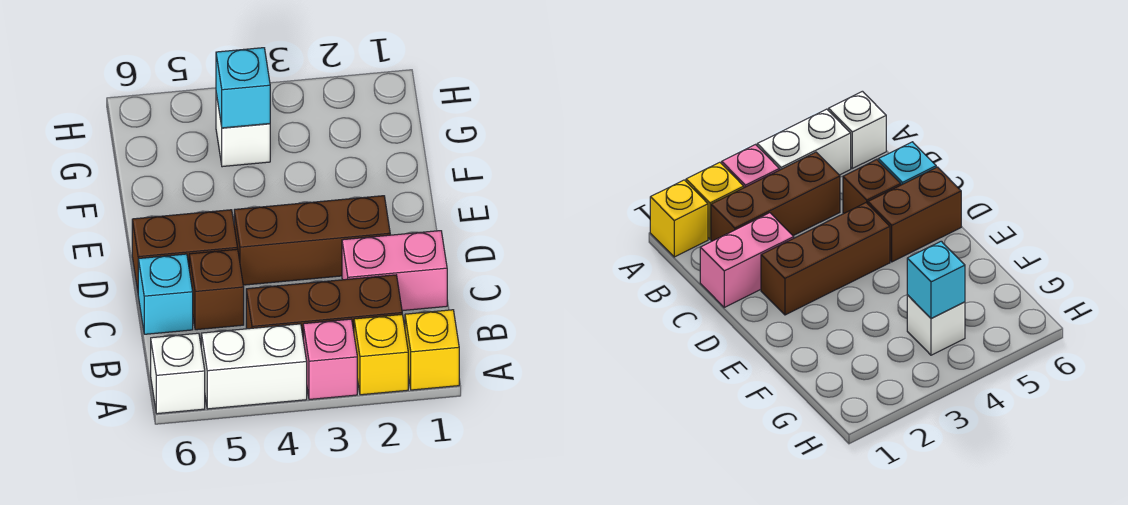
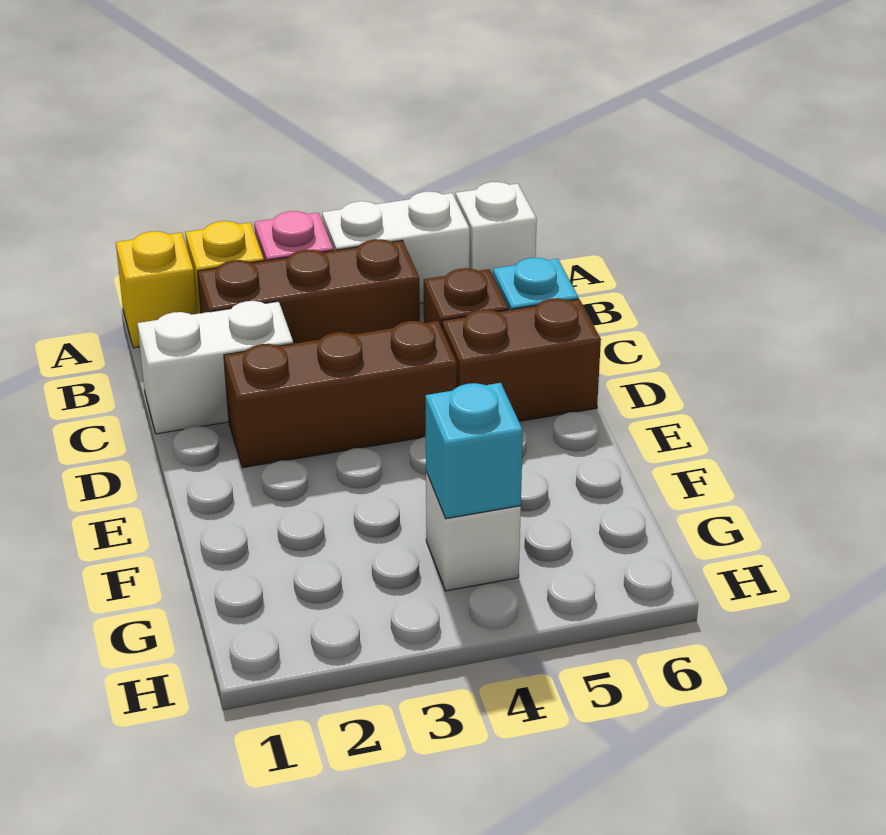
pink brick C1:C2 level 1 -> white brick C1:C2 level 1

